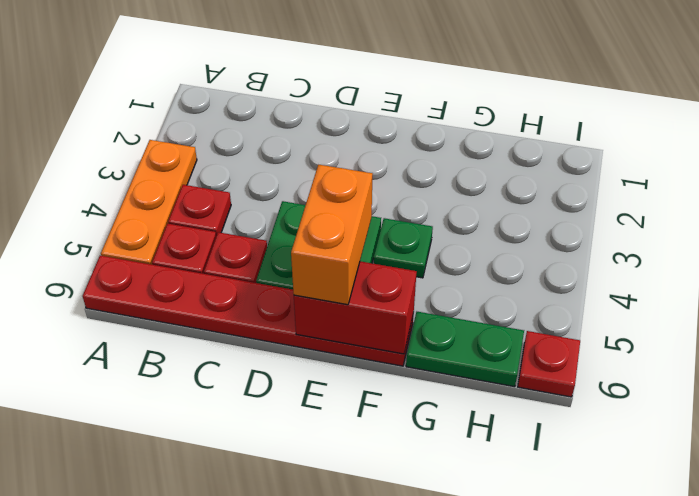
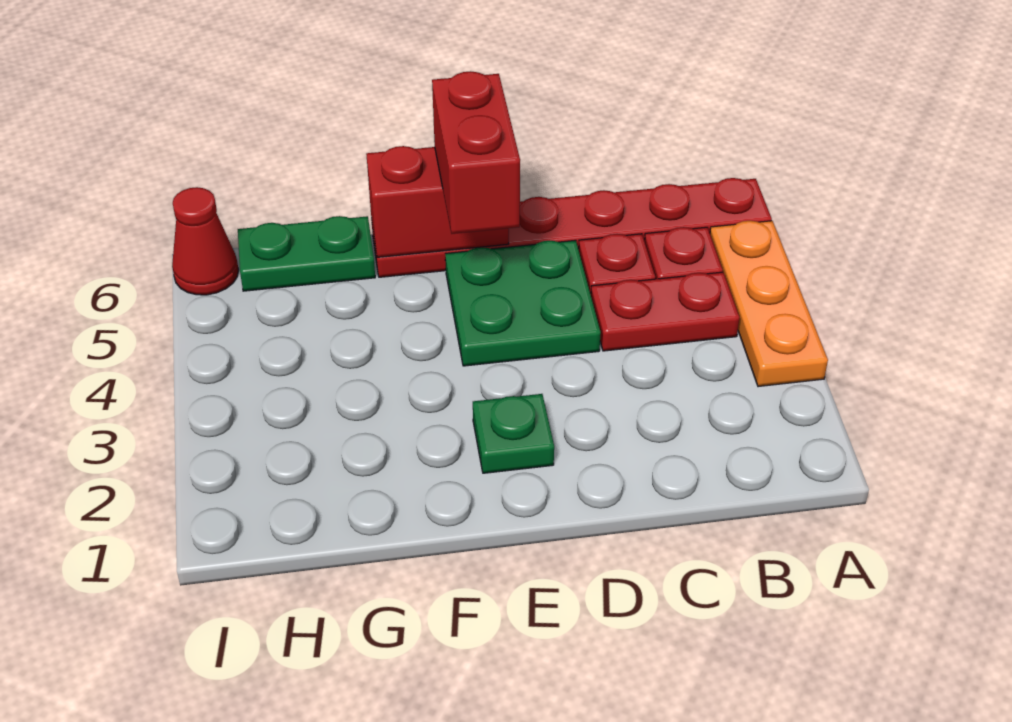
red plate B4 level 1 -> red plate B4:C4 level 1
orange brick E5:E6 level 3 -> red brick E5:E6 level 3
green plate F4 level 1 -> green plate E2 level 1
red plate I6 level 1 -> red cone I6 level 1

